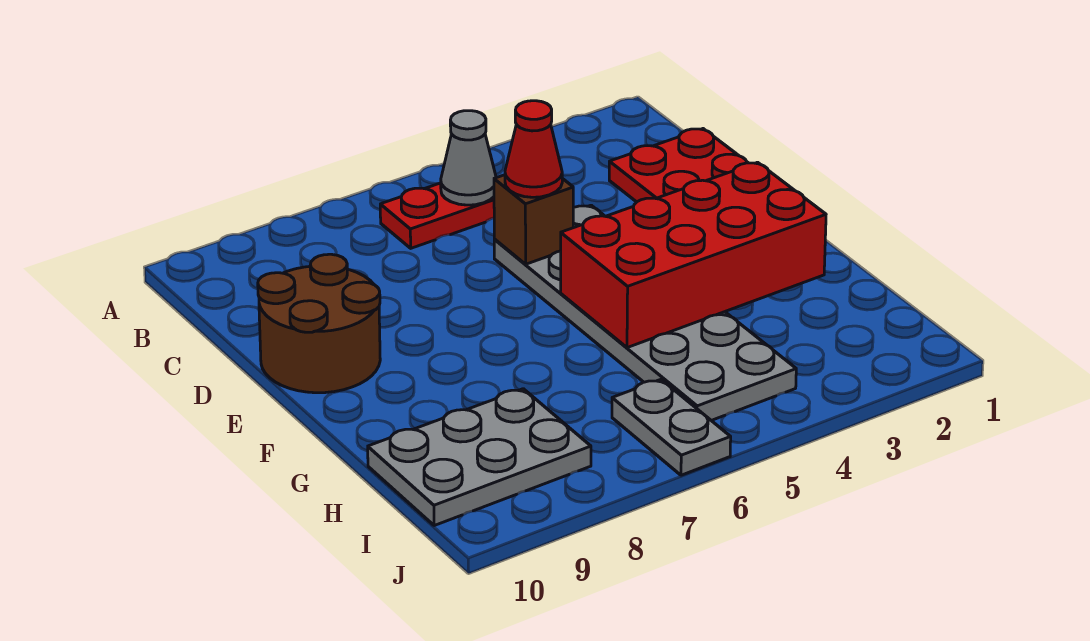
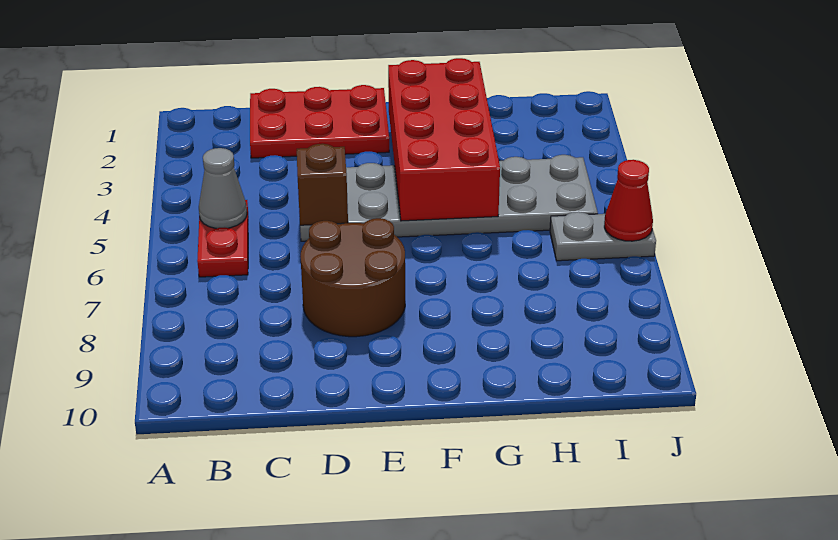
red cone D5 level 3 -> red cone J6 level 2
brown round brick D9:E10 level 1 -> brown round brick D7:E8 level 1
grey plate H8:I10 level 1 -> none

